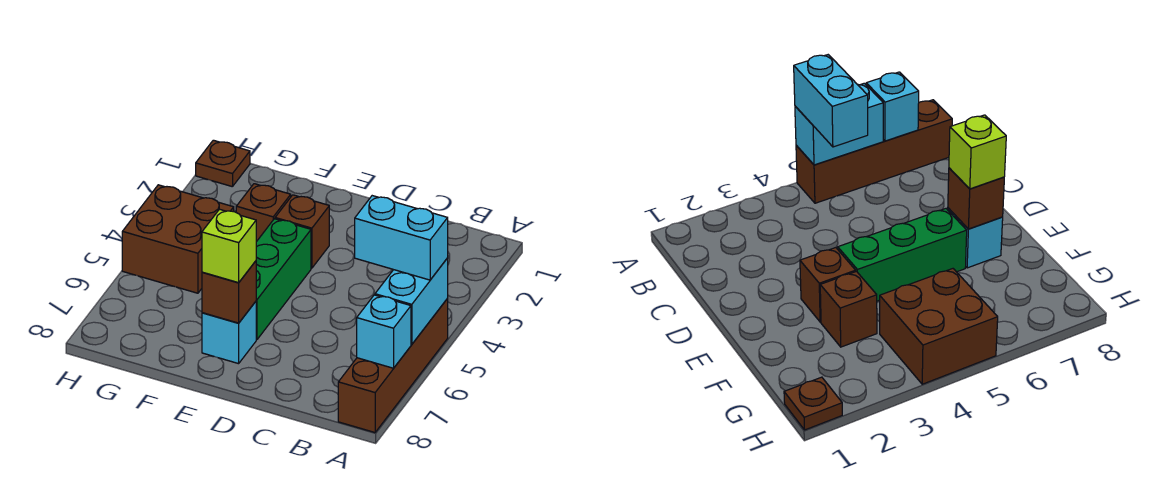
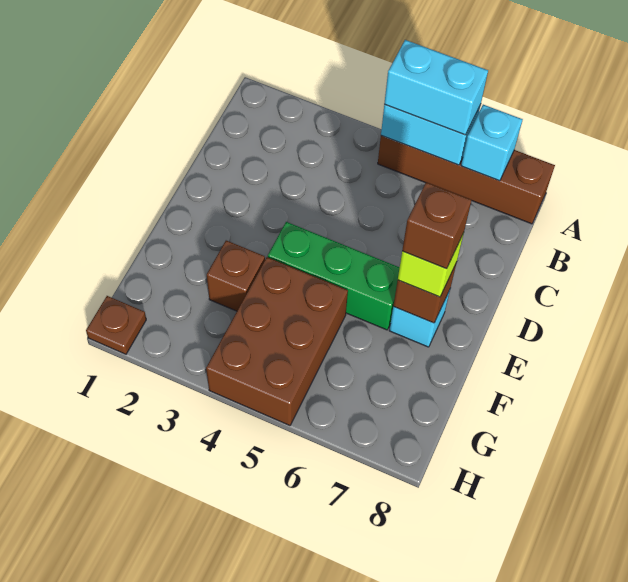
cyan brick A5:B5 level 3 -> cyan brick A5:A6 level 3
brown brick E3 level 1 -> brown brick E7 level 4
brown brick G4:H5 level 1 -> brown brick F4:H5 level 1

